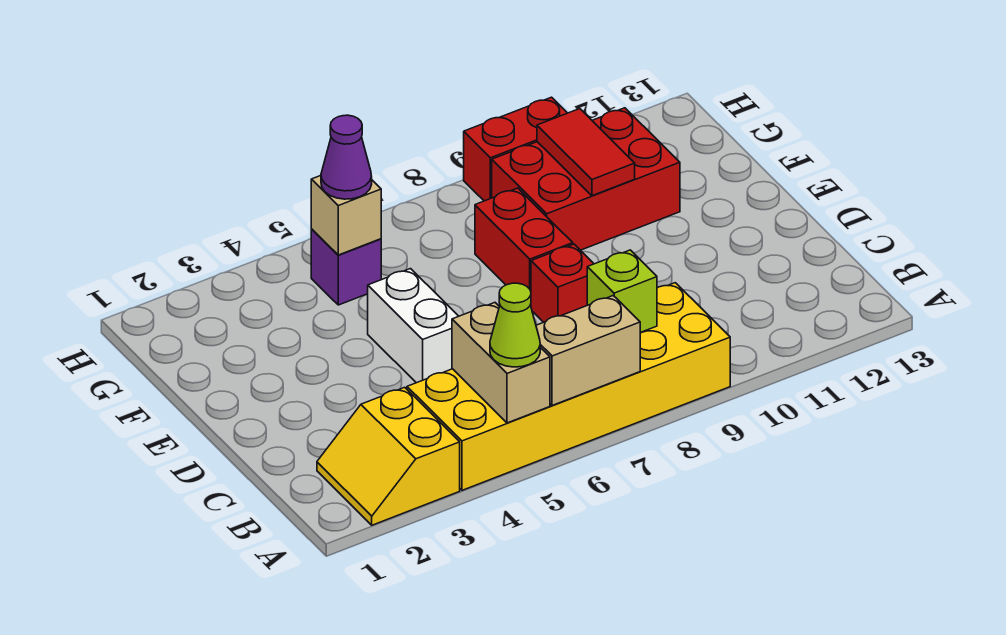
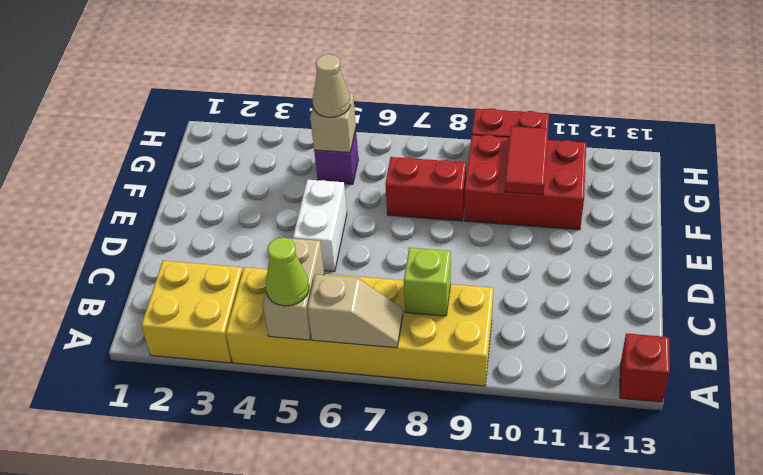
yellow slope A2:B3 level 1 top 3 -> yellow brick A2:B3 level 1
tan brick A6:A7 level 2 -> tan slope A6:A7 level 2 top 6
red brick D8 level 1 -> red brick A13 level 1
red brick E8:F8 level 1 -> red brick F7:F8 level 1
purple cone G5 level 3 -> tan cone G5 level 3

